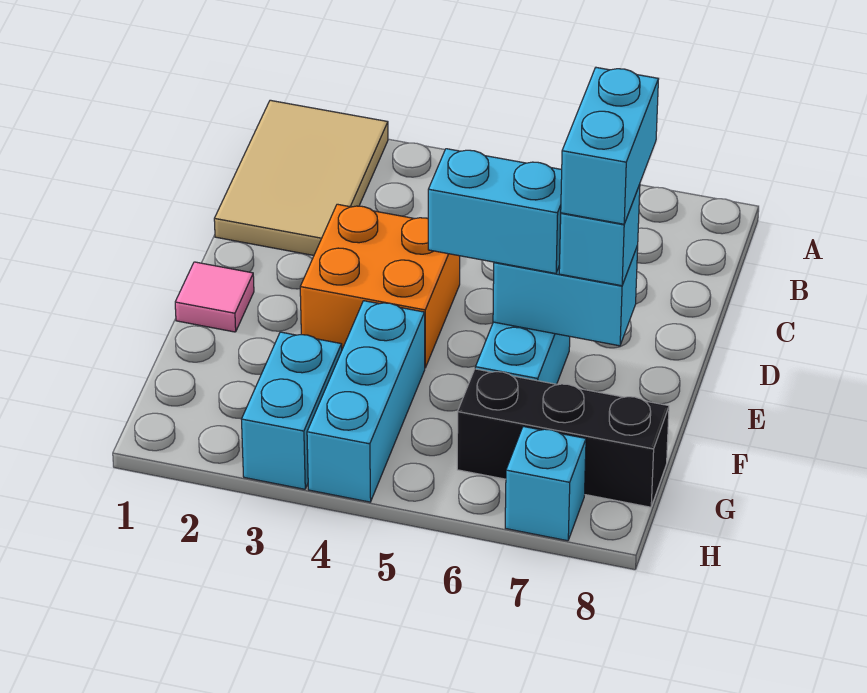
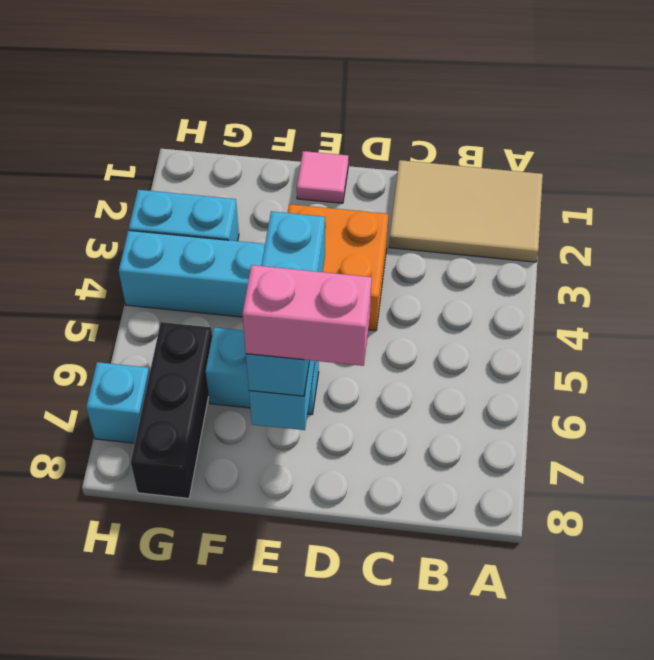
cyan brick D7:E7 level 4 -> pink brick D7:E7 level 4

